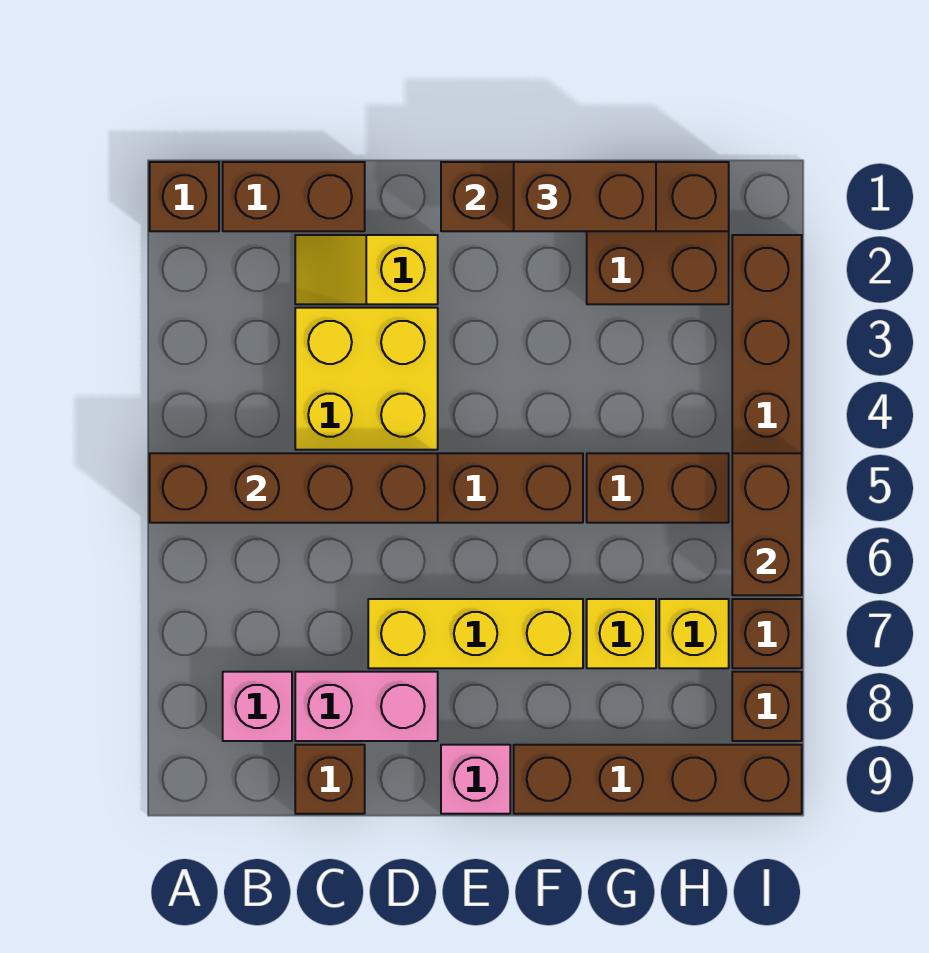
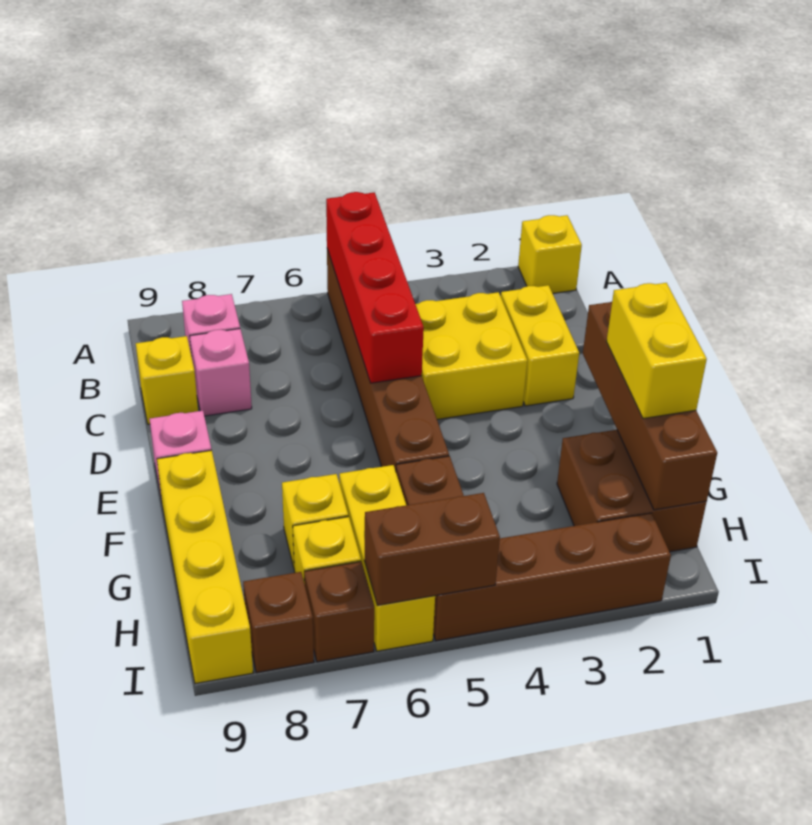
brown brick A1 level 1 -> yellow brick A1 level 1
brown brick A5:D5 level 2 -> red brick A5:D5 level 2
brown brick B1:C1 level 1 -> none
yellow slope C2:D2 level 1 top D -> yellow brick C2:D2 level 1
pink brick C8:D8 level 1 -> pink brick C8 level 1
brown brick C9 level 1 -> yellow brick C9 level 1
yellow brick D7:F7 level 1 -> yellow brick G6:I6 level 1
brown brick F1:G1 level 3 -> yellow brick F1:G1 level 3
brown brick F9:I9 level 1 -> yellow brick F9:I9 level 1

